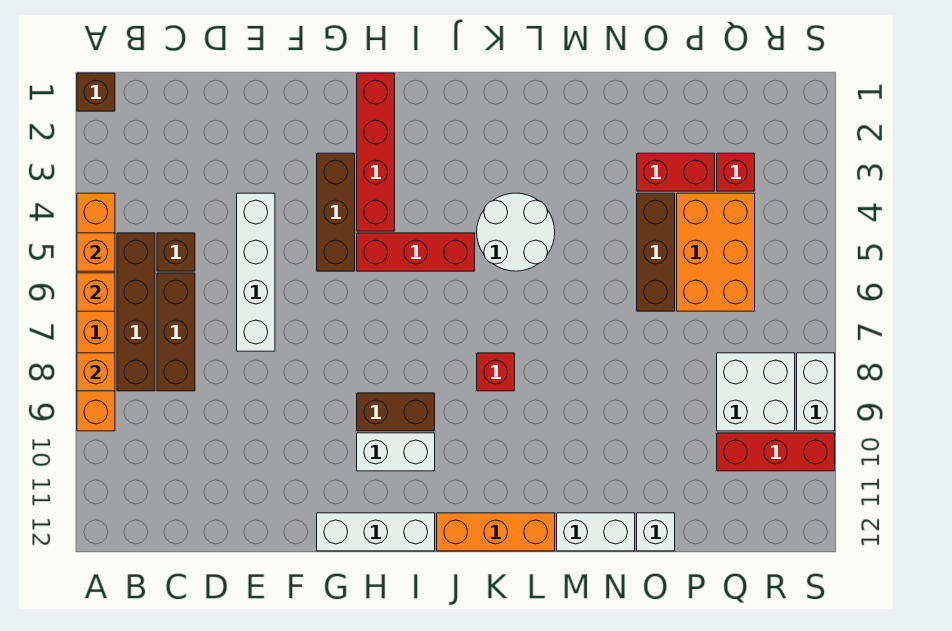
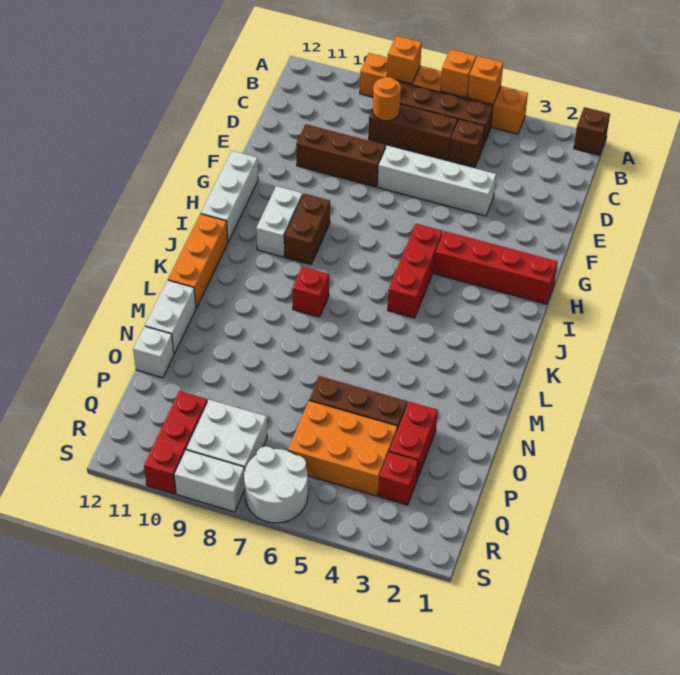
none -> orange round brick C8 level 2
brown brick G3:G5 level 1 -> brown brick E8:E10 level 1
white round brick K4:L5 level 1 -> white round brick R6:S7 level 1

